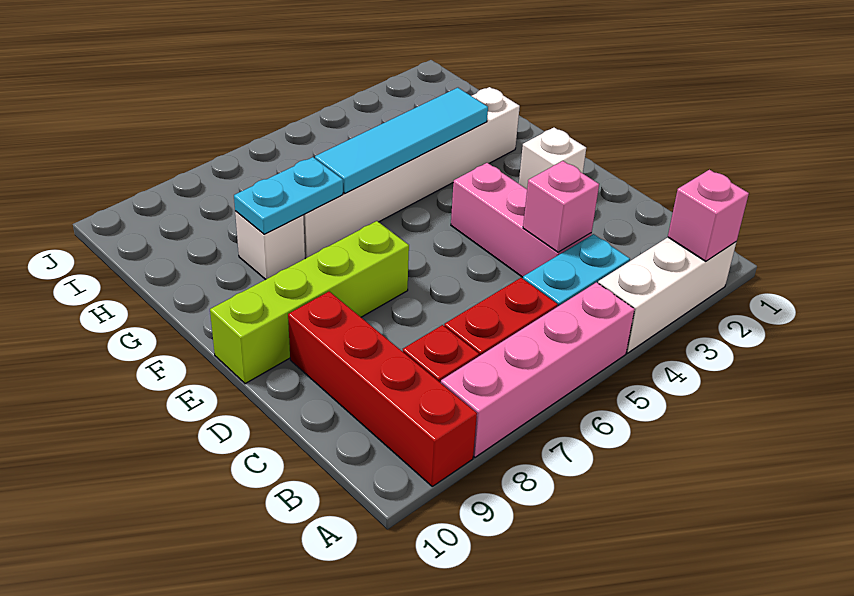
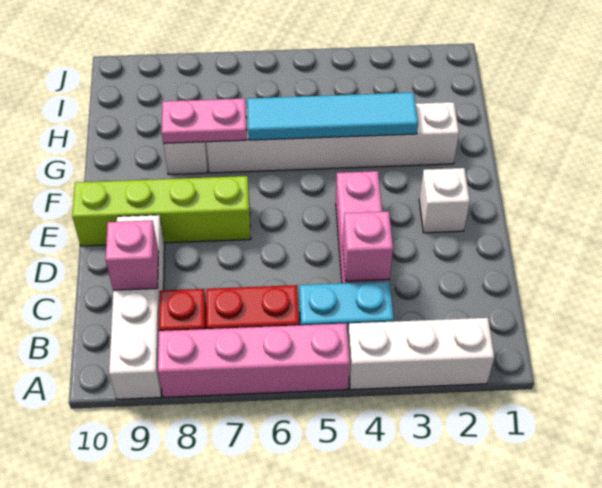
pink brick A2 level 2 -> pink brick C9 level 2
red brick A9:D9 level 1 -> white brick A9:D9 level 1
cyan plate G7:G8 level 2 -> pink plate G7:G8 level 2

